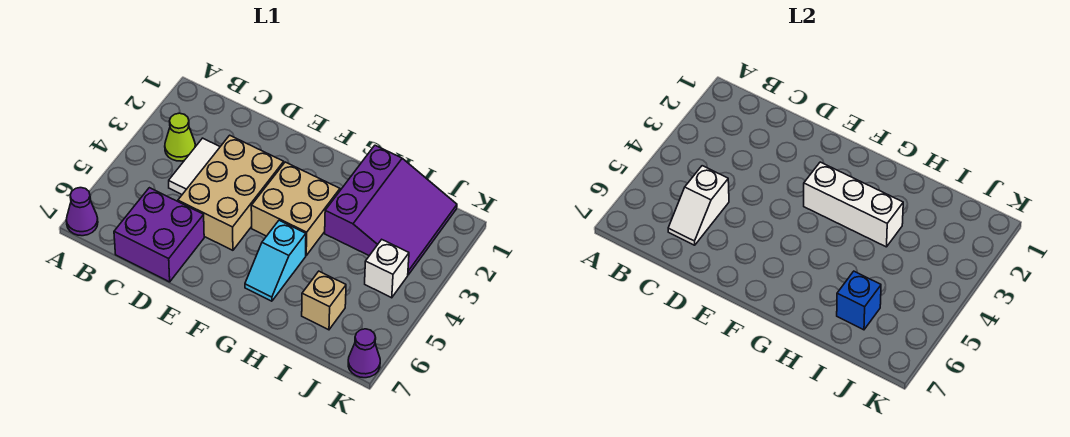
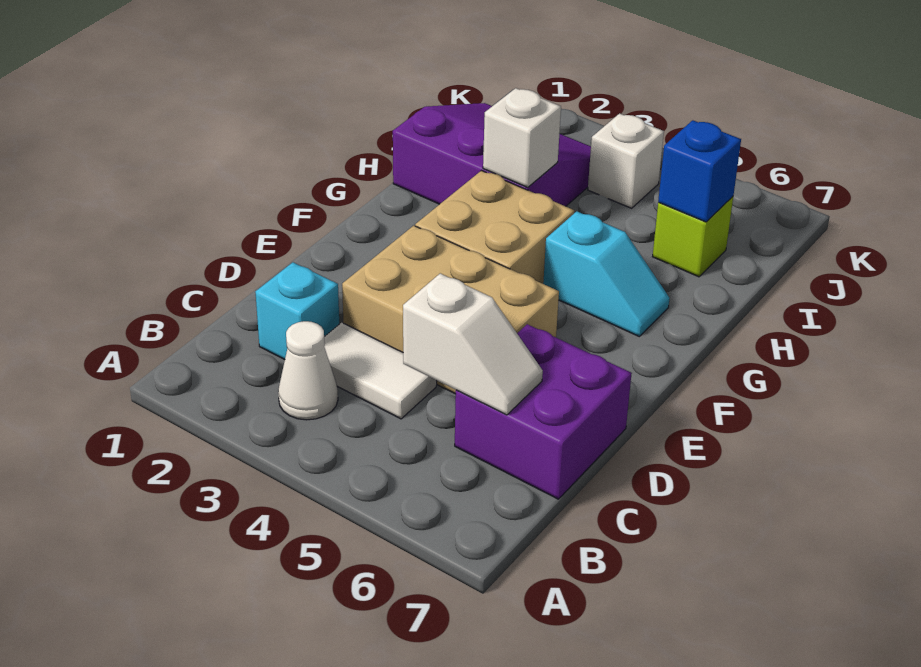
purple cone A7 level 1 -> none
lime cone B3 level 1 -> white cone B3 level 1
none -> cyan brick C2 level 1
white brick F3:H3 level 2 -> white brick H3 level 2
tan brick I6 level 1 -> lime brick I6 level 1
purple cone K7 level 1 -> none

